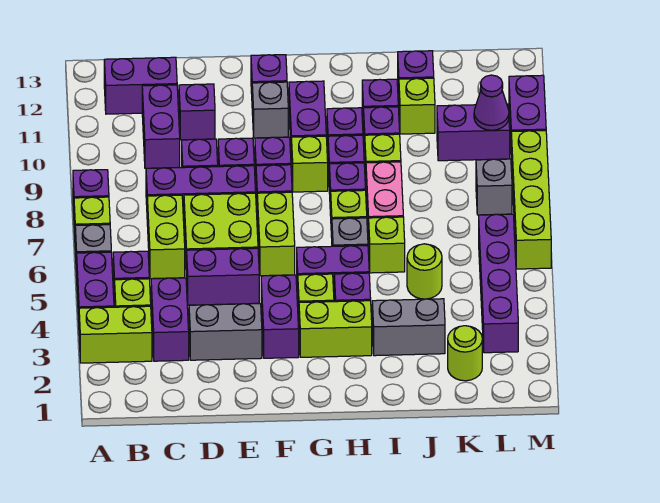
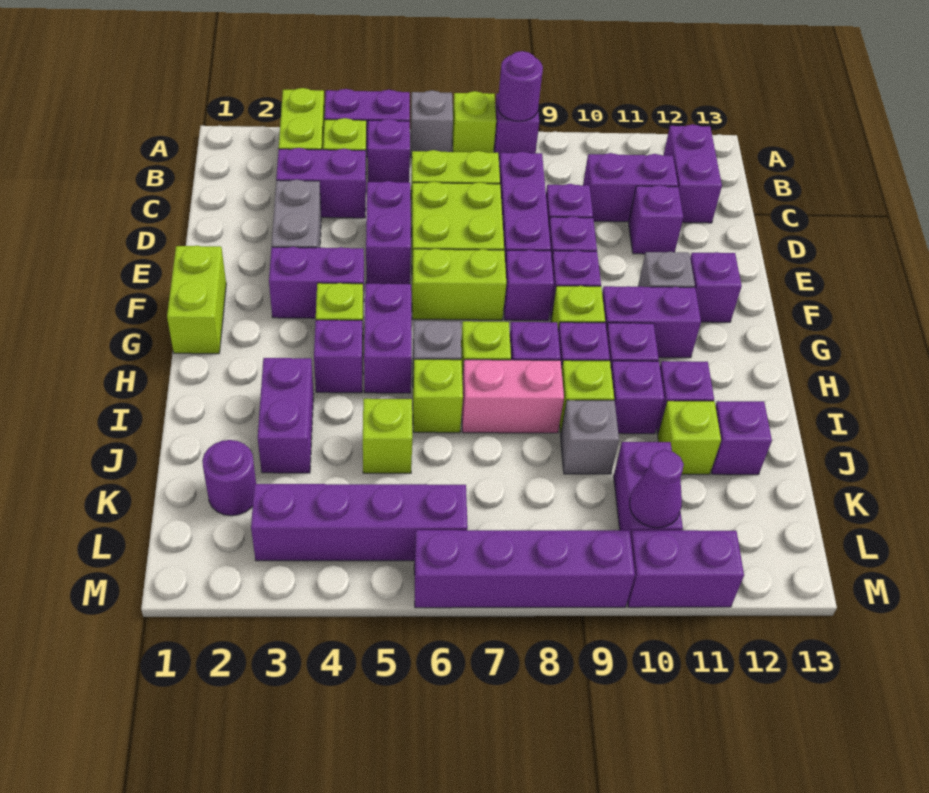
none -> purple round brick A8 level 2
lime brick G3:H3 level 1 -> lime brick F1:G1 level 1
grey brick I3:J3 level 1 -> purple brick I3:J3 level 1
lime round brick J5 level 1 -> lime brick J5 level 1
lime round brick K2 level 1 -> purple round brick K2 level 1
grey brick L8 level 1 -> grey brick J9 level 1
lime brick M6:M9 level 1 -> purple brick M6:M9 level 1

